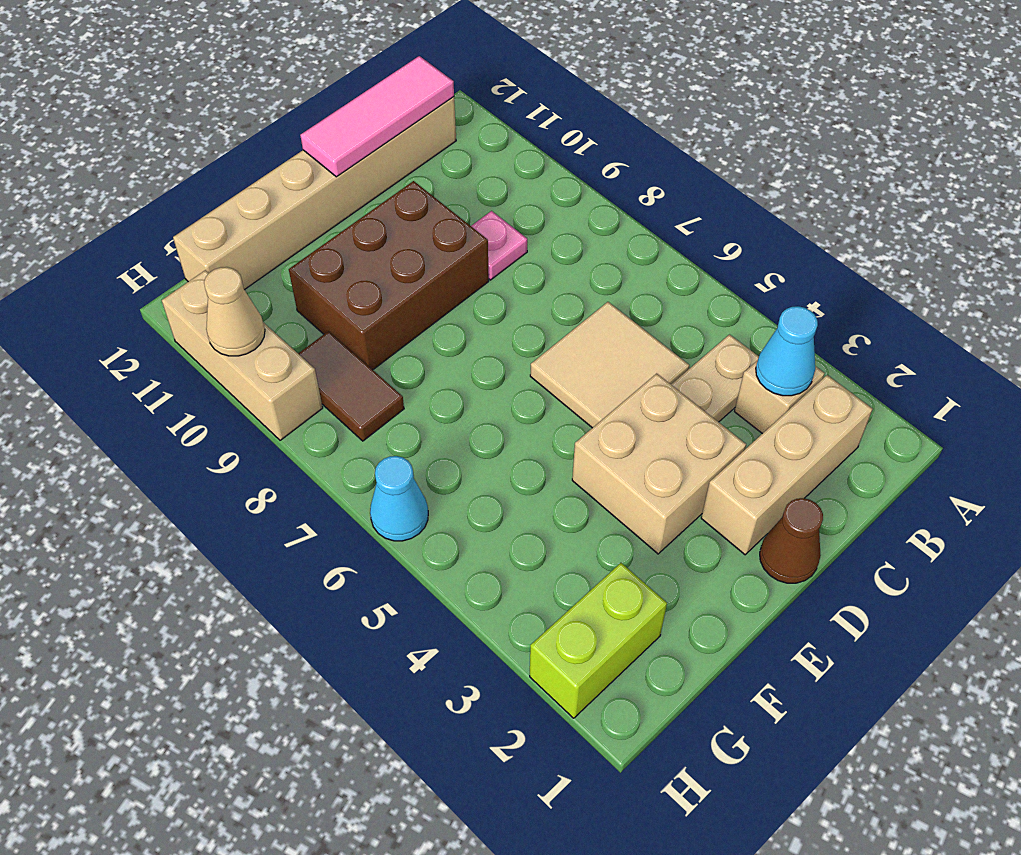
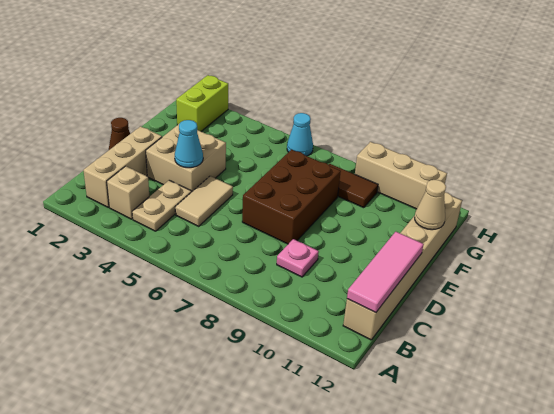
cyan cone B3 level 2 -> cyan cone D4 level 2
tan tile C5:D6 level 1 -> tan tile C5:D5 level 1
brown brick D9:F10 level 1 -> brown brick D7:F8 level 1
tan cone H10 level 2 -> tan cone F12 level 2

